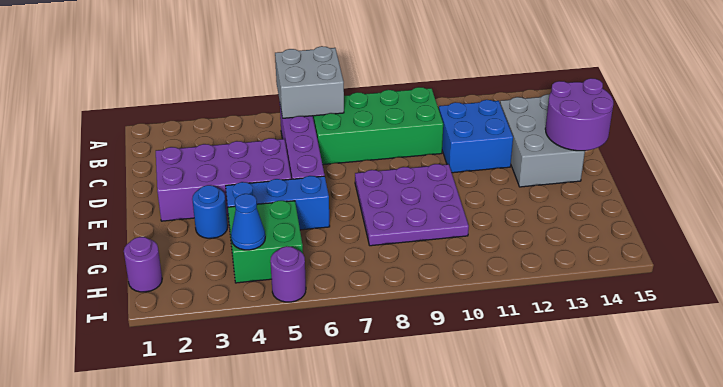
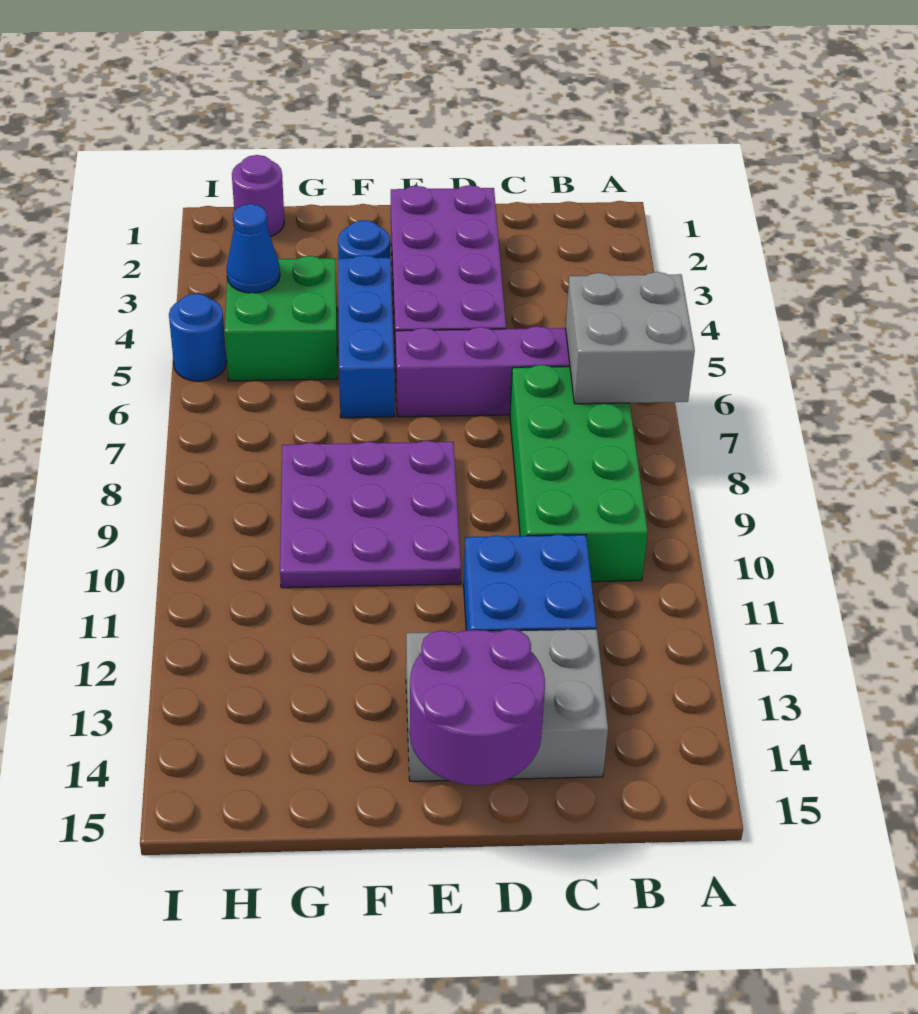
purple round brick I5 level 1 -> blue round brick I5 level 1

